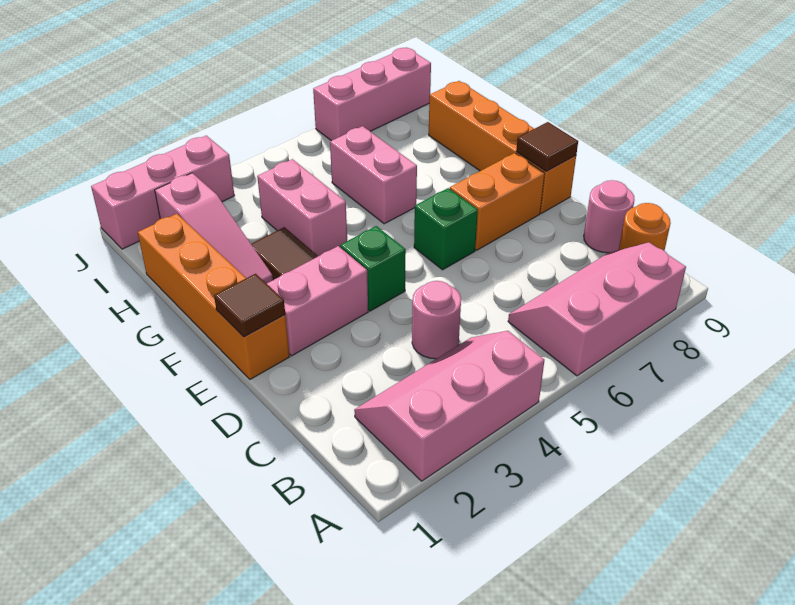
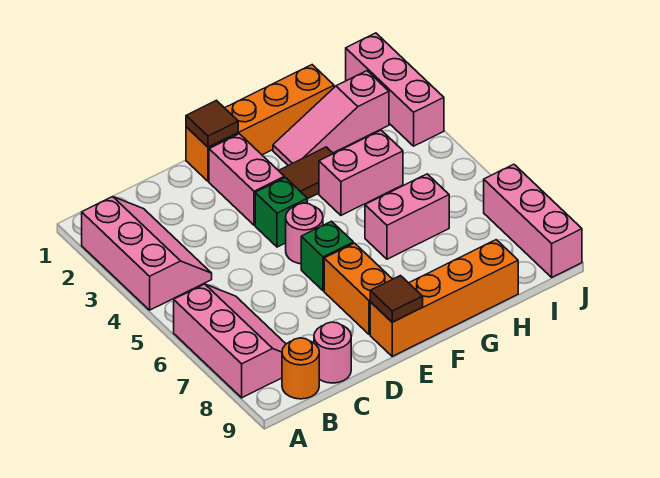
pink round brick C4 level 1 -> pink round brick E5 level 1

